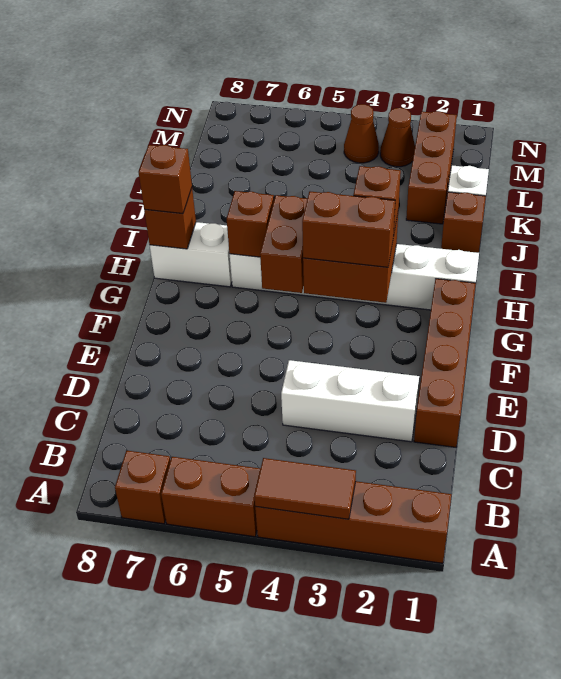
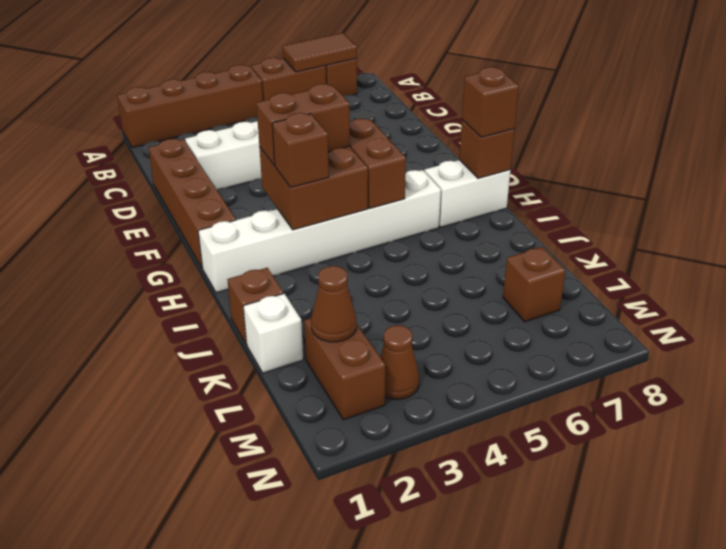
brown tile A3:A4 level 2 -> brown tile A6:A7 level 2
brown brick H6 level 2 -> brown brick L7 level 1
brown brick K2:M2 level 1 -> brown brick L2:M2 level 1
brown cone M4 level 1 -> brown cone L2 level 2

